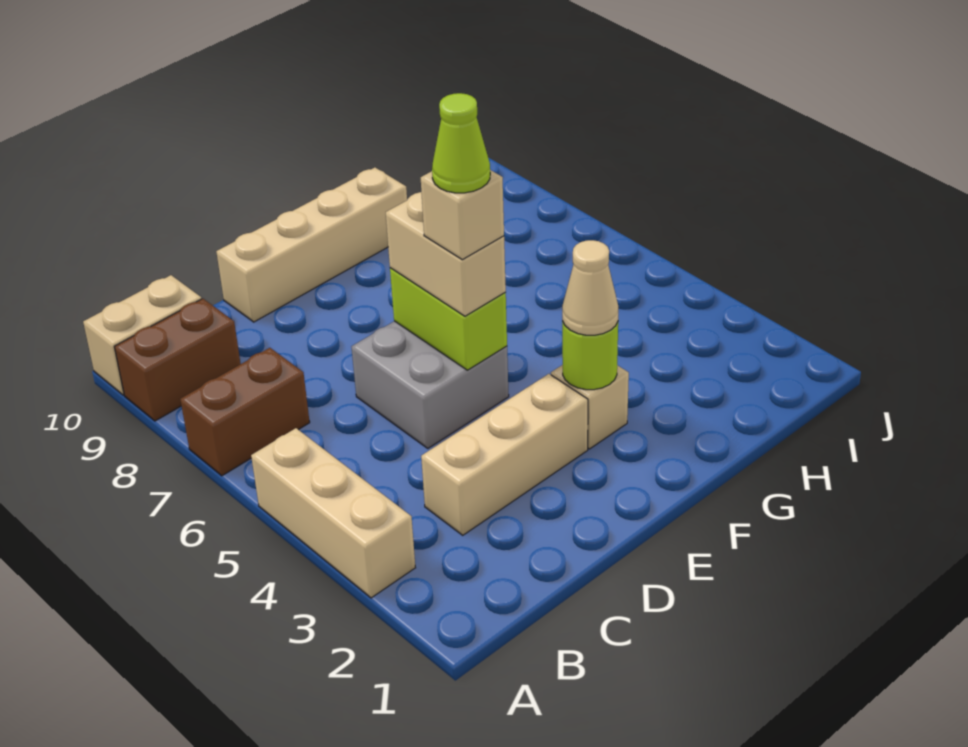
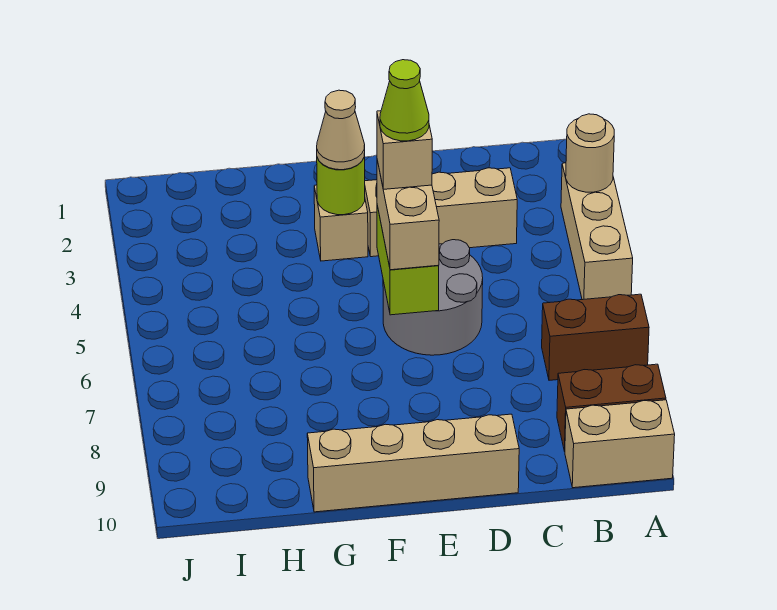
none -> tan round brick A3 level 2
grey brick D5:E6 level 1 -> grey round brick D5:E6 level 1

